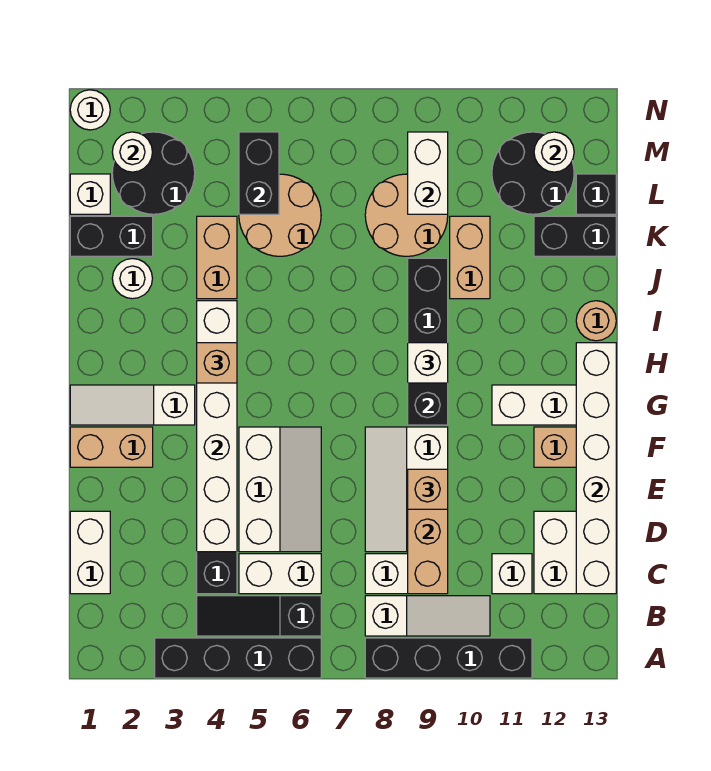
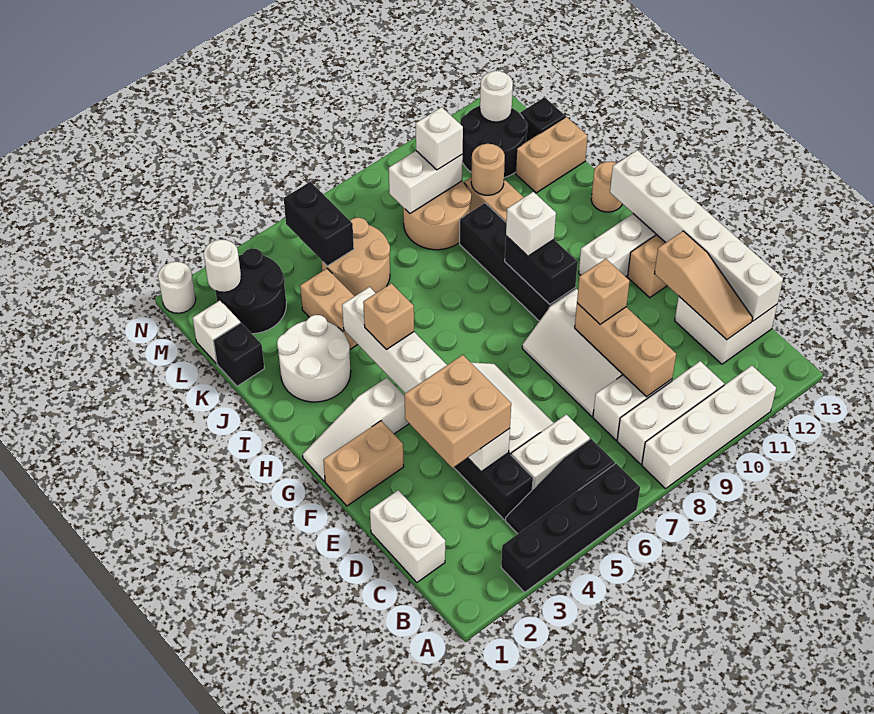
black brick A8:A11 level 1 -> white brick A8:A11 level 1
white slope B8:B10 level 1 top 8 -> white brick B8:B10 level 1
white brick C11 level 1 -> white brick L9 level 3
none -> tan slope C12:E12 level 2 top E
none -> tan brick D3:E4 level 3
white round brick J2 level 1 -> white round brick I2:J3 level 1
black brick K1:K2 level 1 -> black brick K1 level 1
none -> tan round brick K10 level 2
black brick K12:K13 level 1 -> tan brick K12:K13 level 1
white brick L9:M9 level 2 -> white brick L8:L9 level 2

